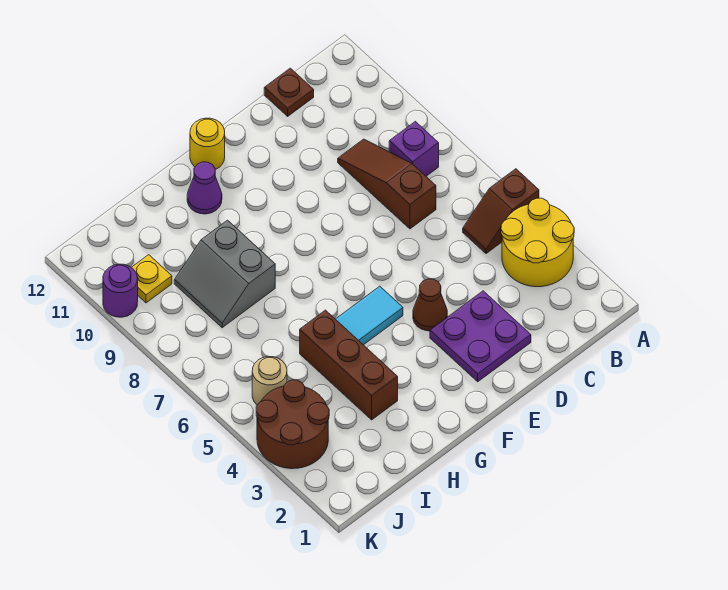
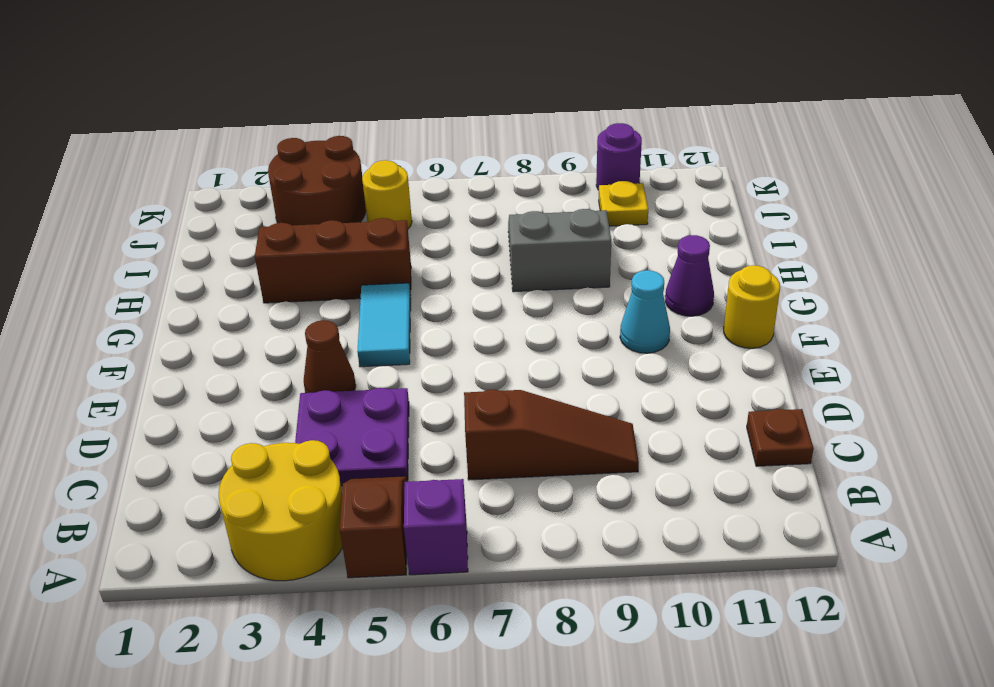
purple brick B8 level 1 -> purple brick A6 level 1
purple plate D2:E3 level 1 -> purple plate C4:D5 level 1
none -> cyan cone F10 level 1
tan round brick J5 level 1 -> yellow round brick J5 level 1

